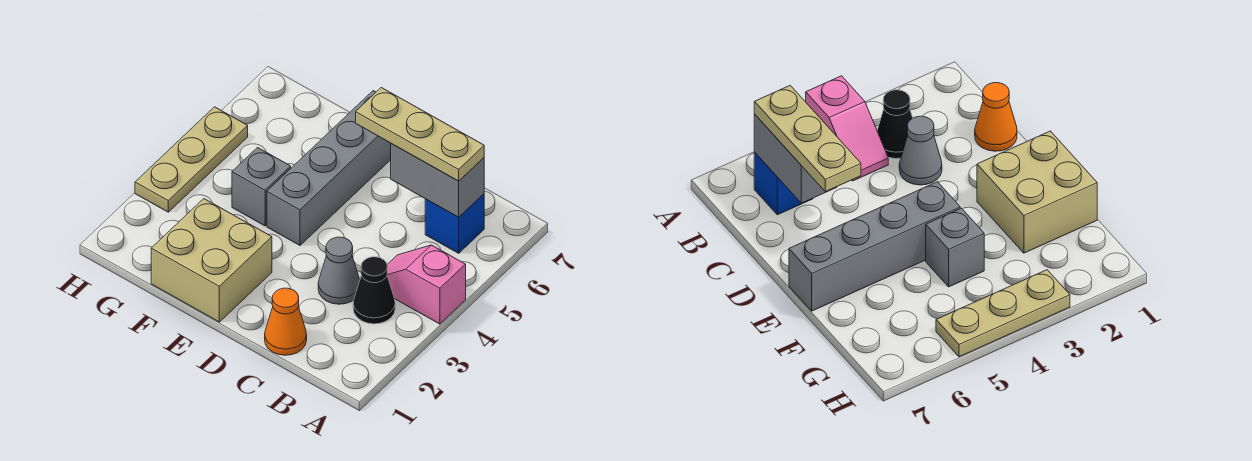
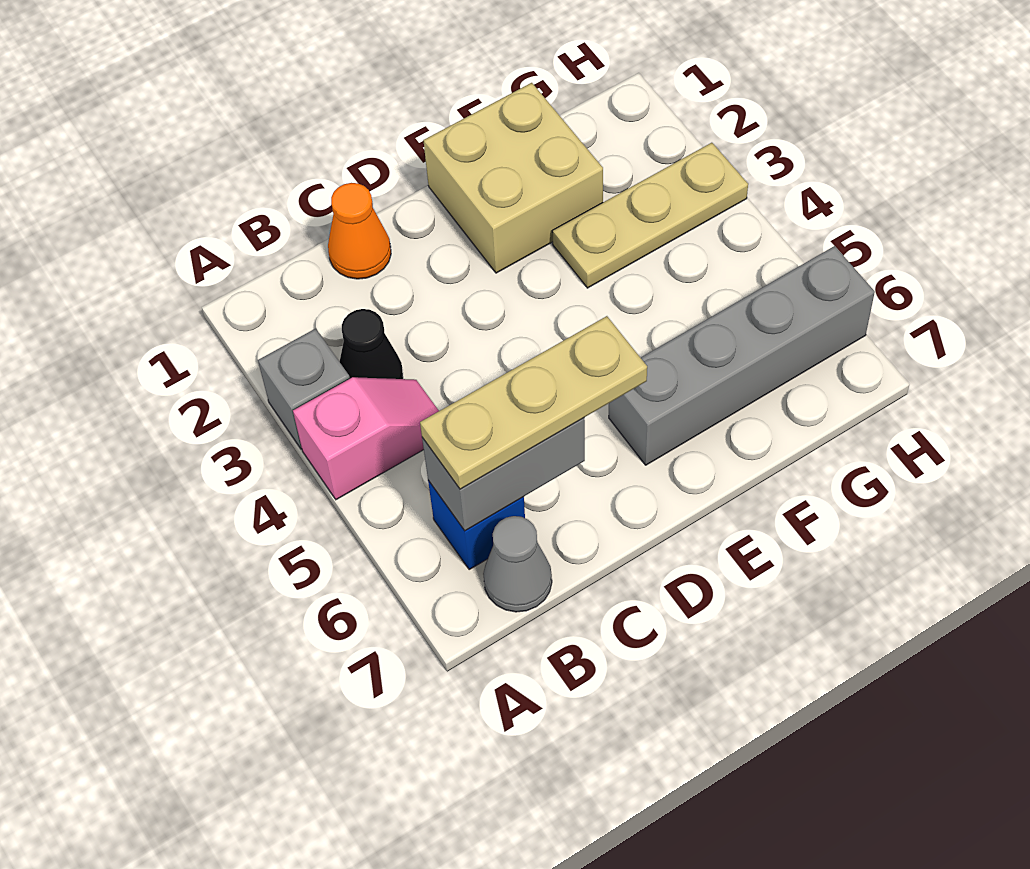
grey cone C3 level 1 -> grey cone B7 level 1
grey brick E4:E7 level 1 -> grey brick E6:H6 level 1
grey brick F4 level 1 -> grey brick A3 level 1
tan plate H3:H5 level 1 -> tan plate F3:H3 level 1

